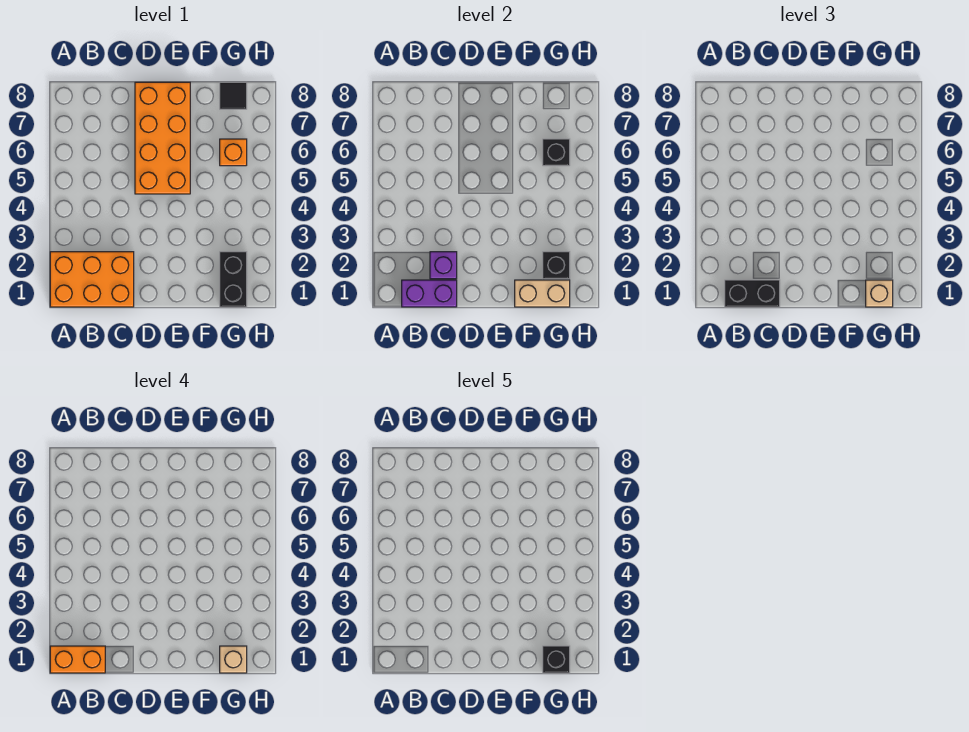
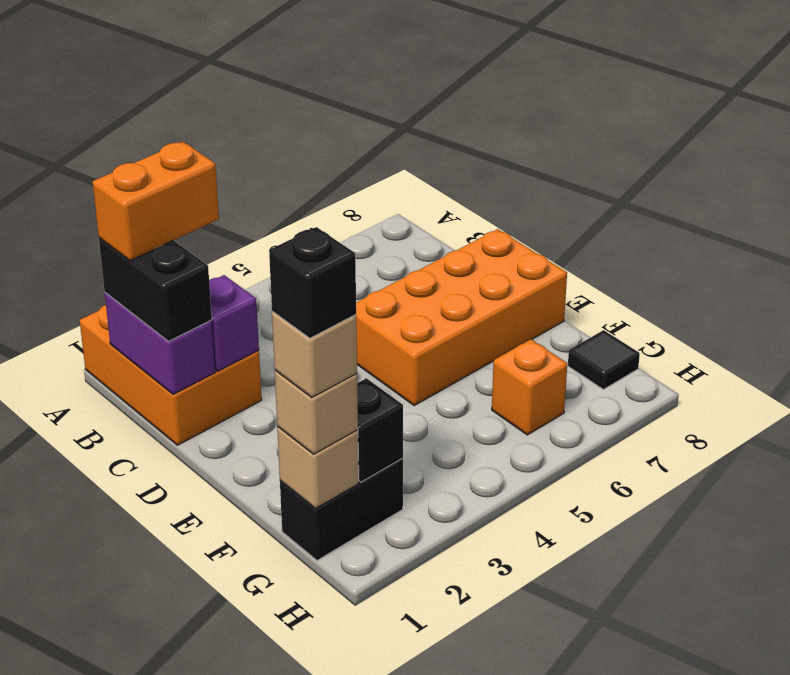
orange brick A1:B1 level 4 -> orange brick B1:B2 level 4
tan brick F1:G1 level 2 -> tan brick G1 level 2
black brick G6 level 2 -> none

